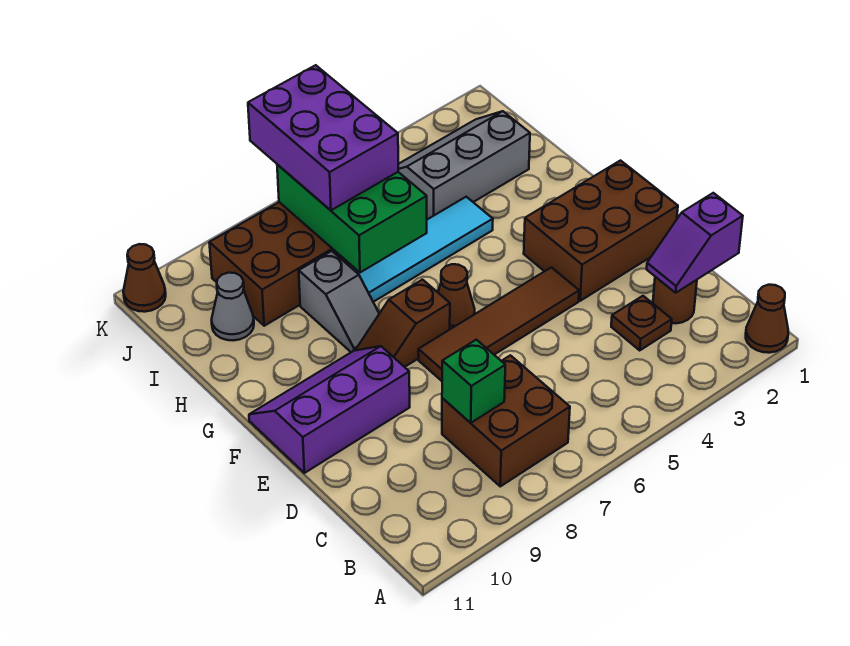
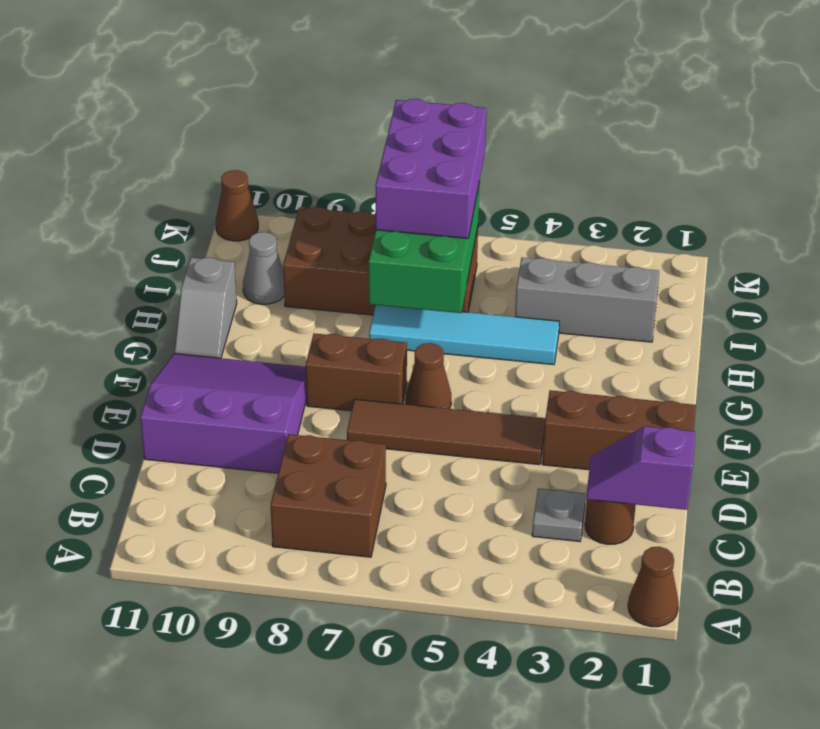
brown plate C3 level 1 -> grey plate C3 level 1
green brick C8 level 2 -> none
brown brick E1:F3 level 1 -> brown brick E1:E3 level 1
purple slope E9:F11 level 1 top E -> purple slope D9:F11 level 1 top D
brown slope F7:F8 level 1 top 7 -> brown brick F7:F8 level 1
grey slope G8:H8 level 1 top H -> grey slope G11:H11 level 1 top H

